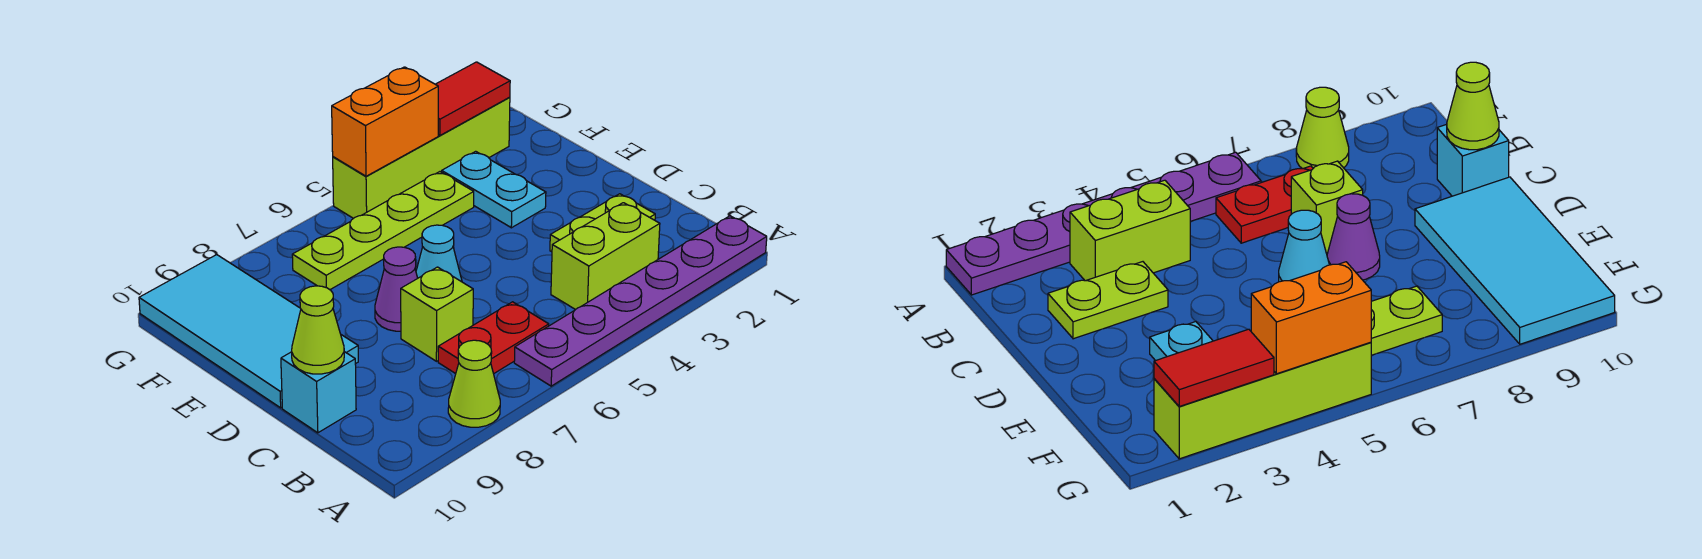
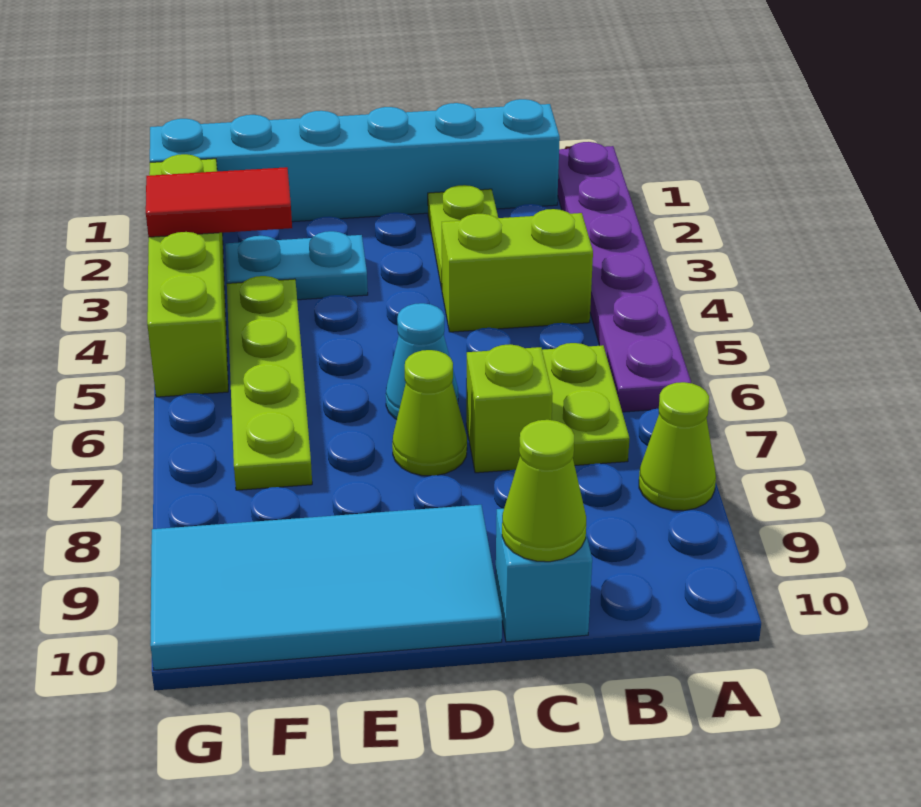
none -> cyan brick B1:G1 level 1
lime brick B3:B4 level 1 -> lime brick B4:C4 level 1
red plate B6:B7 level 1 -> lime plate B6:B7 level 1
purple cone D7 level 1 -> lime cone D7 level 1
red tile G2:G3 level 2 -> red tile F3:G3 level 2
orange brick G4:G5 level 2 -> none

